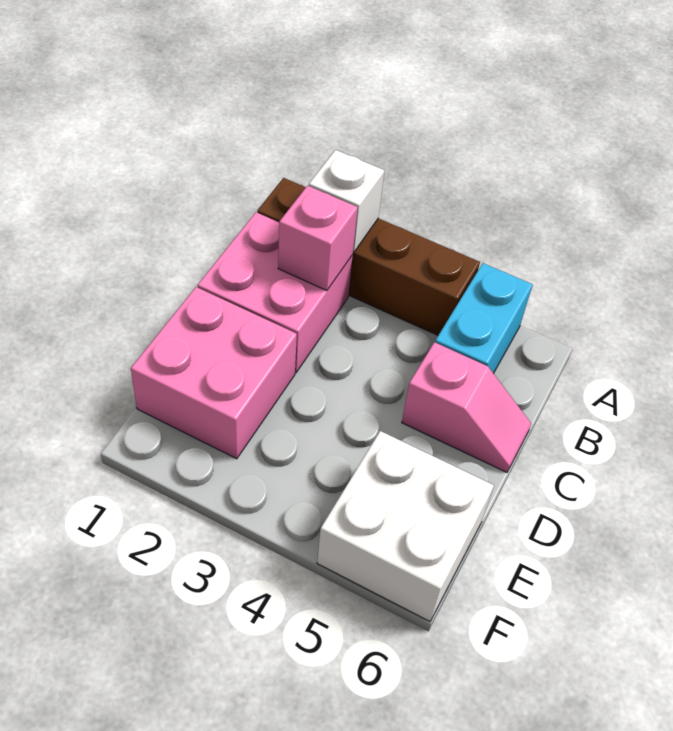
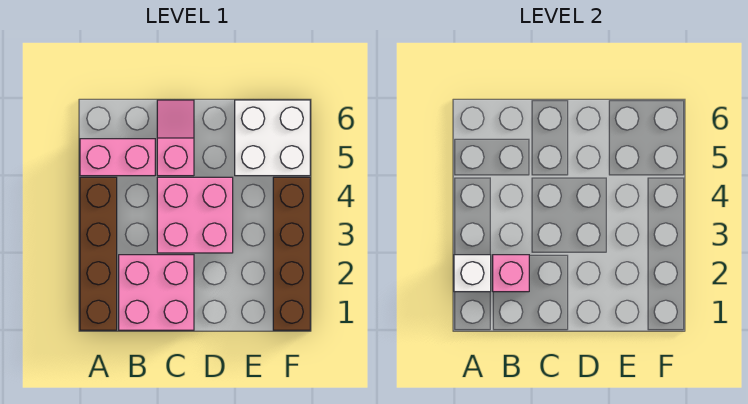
cyan brick A5:B5 level 1 -> pink brick A5:B5 level 1
pink brick D1:E2 level 1 -> pink brick C3:D4 level 1
none -> brown brick F1:F4 level 1

